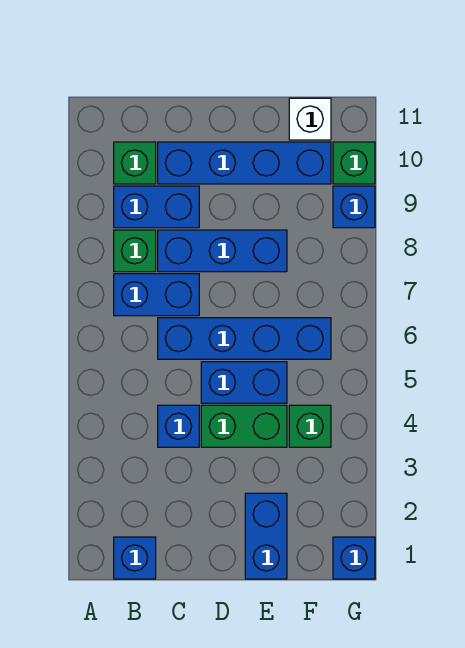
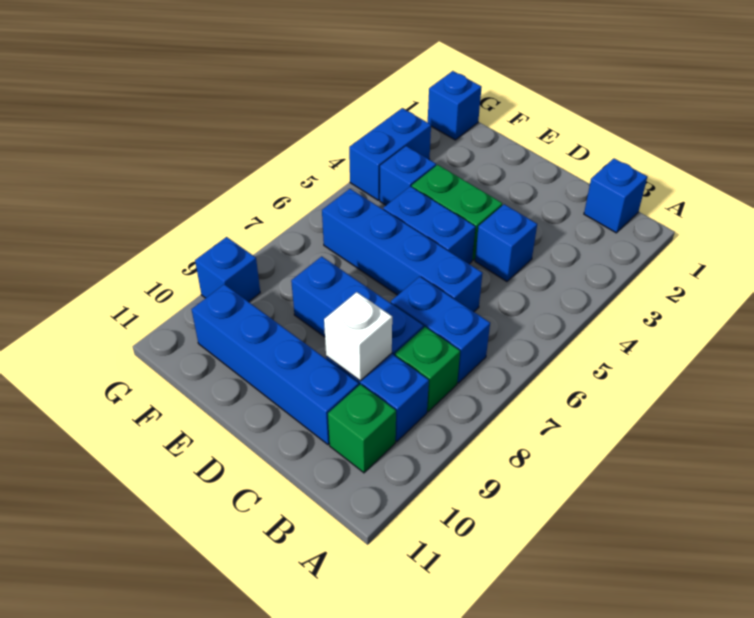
blue brick E1:E2 level 1 -> blue brick G3:G4 level 1
green brick F4 level 1 -> blue brick F4 level 1
white brick F11 level 1 -> white brick C9 level 2
green brick G10 level 1 -> none

